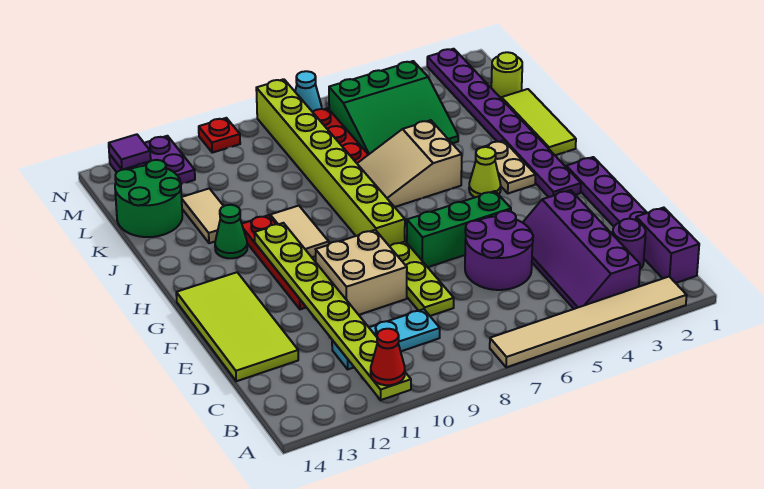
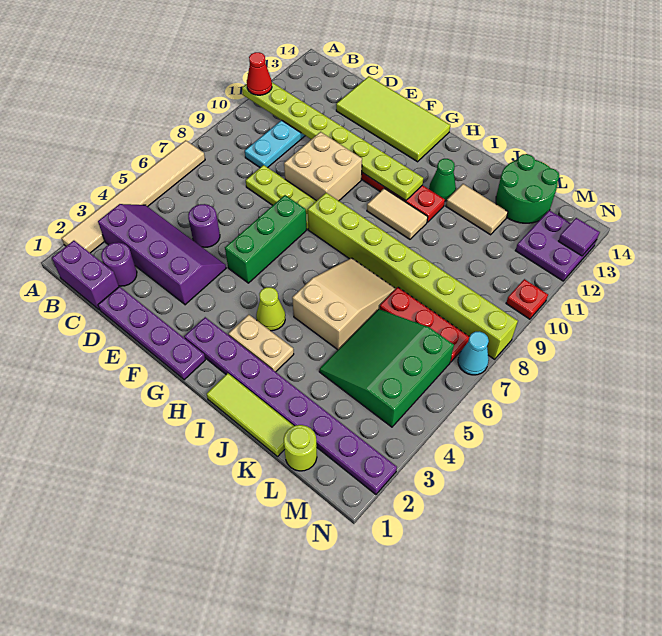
purple round brick D5:E6 level 1 -> purple round brick D5 level 1

